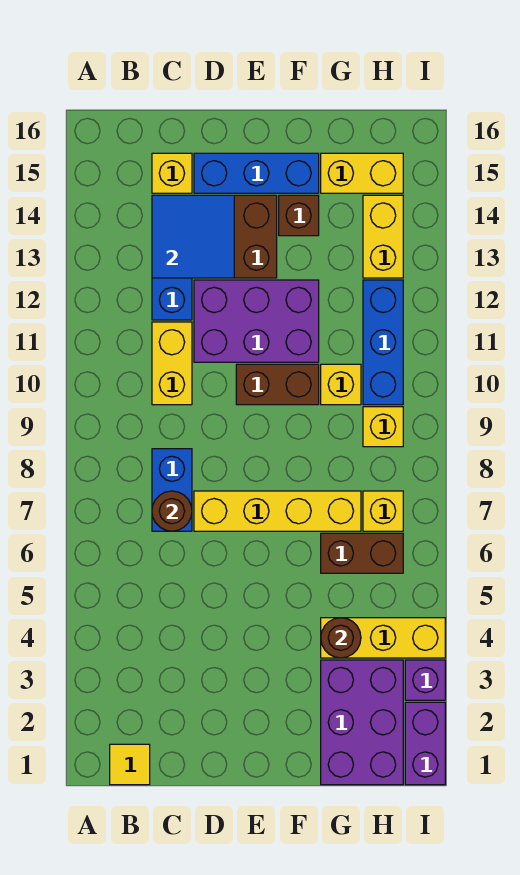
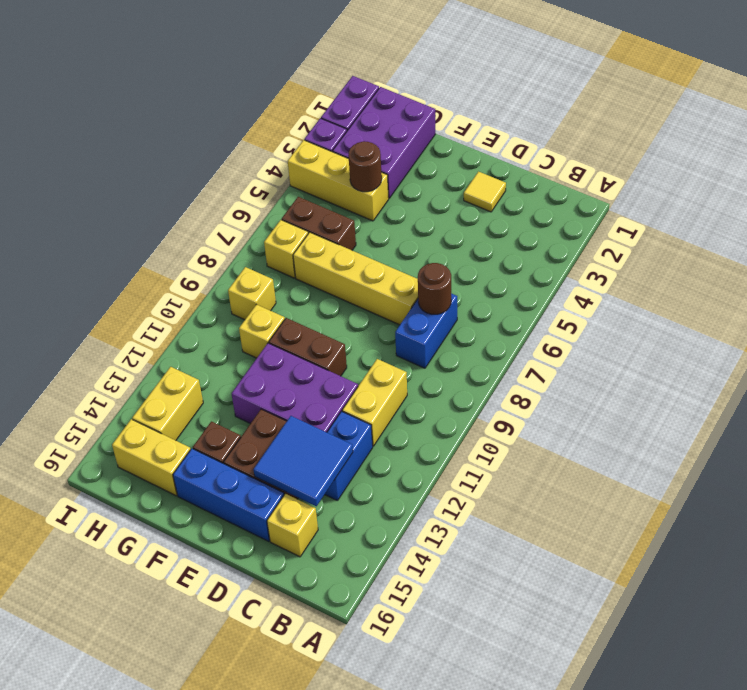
yellow tile B1 level 1 -> yellow tile D2 level 1
blue brick H10:H12 level 1 -> none

